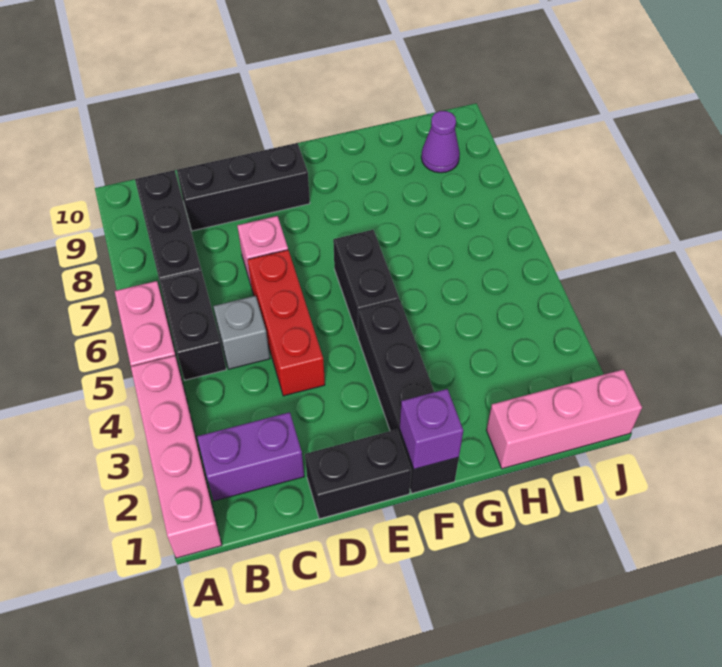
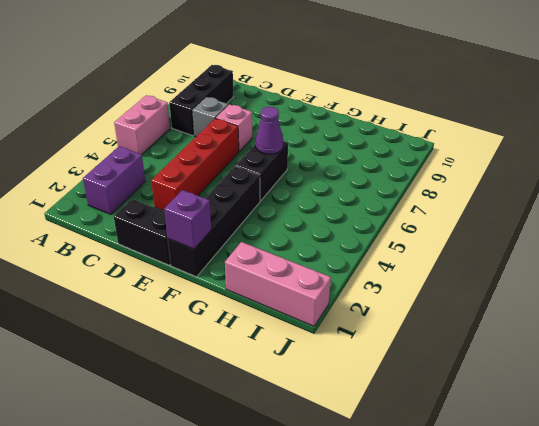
pink brick A1:A4 level 1 -> none
purple brick B2:C2 level 1 -> purple brick B2:B3 level 1
black brick B5:B6 level 1 -> none
grey brick C5 level 1 -> grey brick C7 level 1
black brick C9:E9 level 1 -> none
red brick D4:D6 level 1 -> red brick D3:D6 level 1
purple cone I9 level 1 -> purple cone F6 level 2

